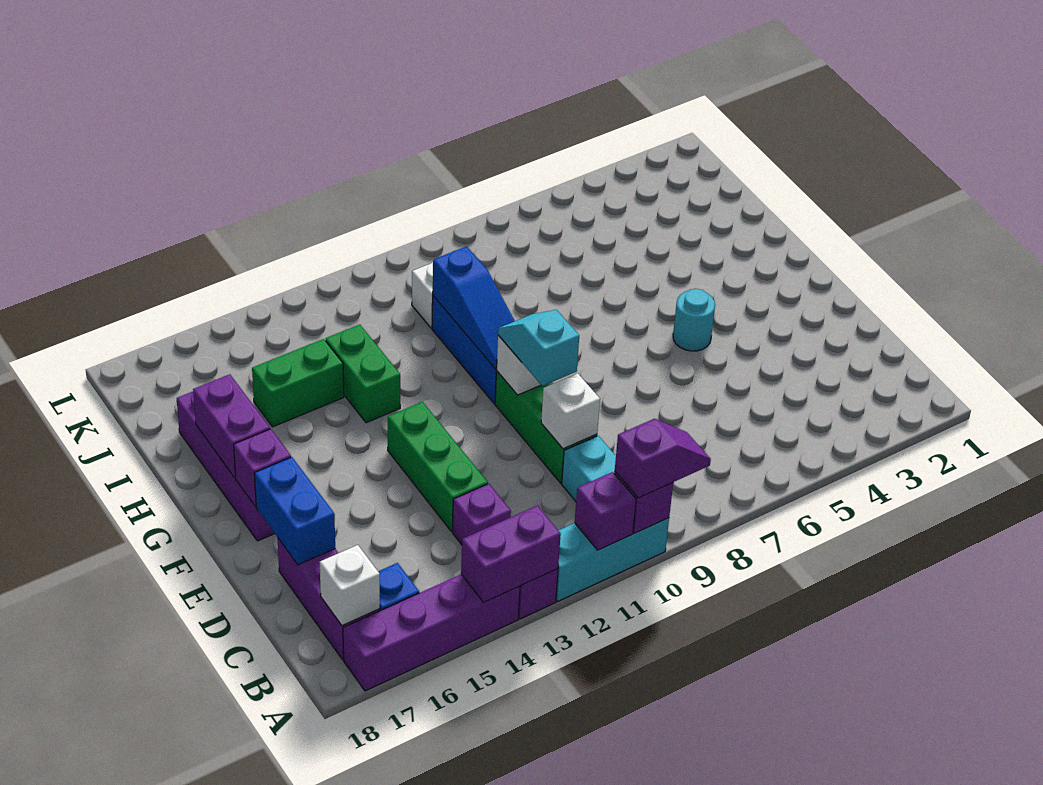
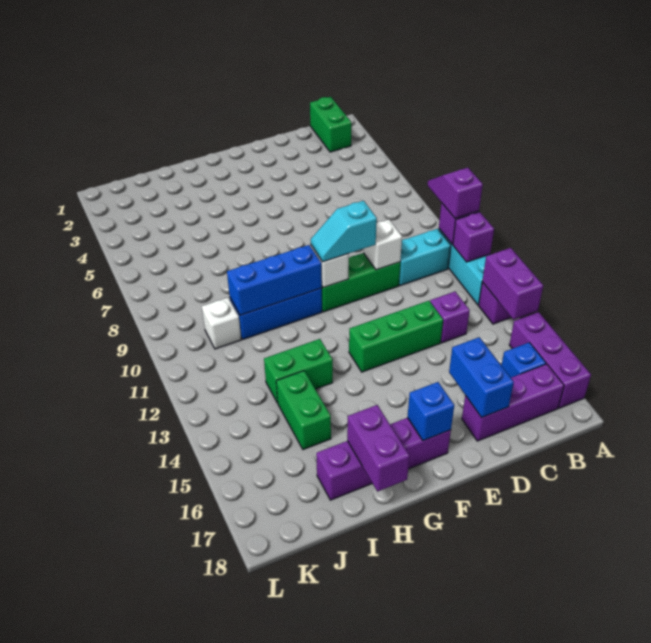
purple brick A14:A17 level 1 -> purple brick A15:A17 level 1
none -> green brick B1:B2 level 1
white brick B17 level 2 -> none
blue brick D17:E17 level 2 -> blue brick D16:D17 level 2
cyan round brick F5 level 1 -> none
purple brick F17 level 2 -> blue brick F17 level 2
blue slope G10:I10 level 2 top I -> blue brick G10:I10 level 2
purple brick G17:H17 level 2 -> purple brick H17:H18 level 2

